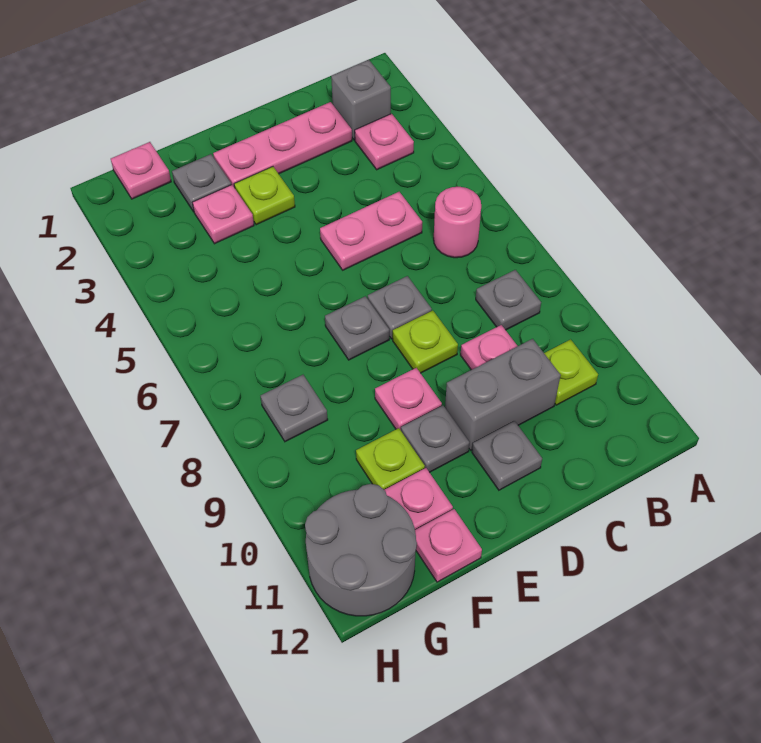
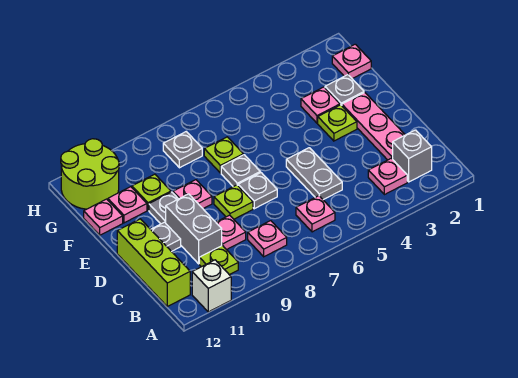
none -> white brick A11 level 1
pink round brick B6 level 1 -> pink plate B6 level 1
grey plate B8 level 1 -> pink plate B8 level 1
none -> lime brick B12:D12 level 1
pink plate C5:D5 level 1 -> grey plate C5:D5 level 1
none -> lime plate F7 level 1
grey round brick G11:H12 level 1 -> lime round brick G11:H12 level 1

